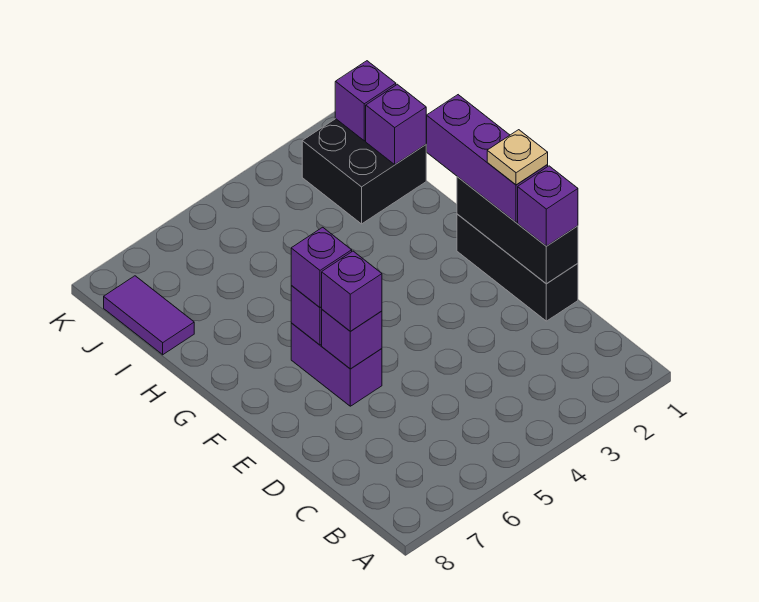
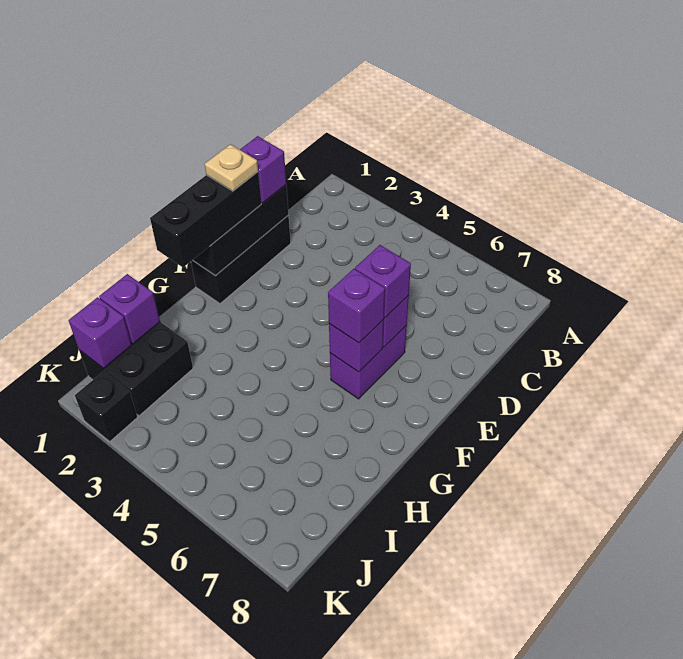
purple brick E1:G1 level 3 -> black brick E1:G1 level 3
purple tile I8:J8 level 1 -> none
none -> black brick K2 level 1

